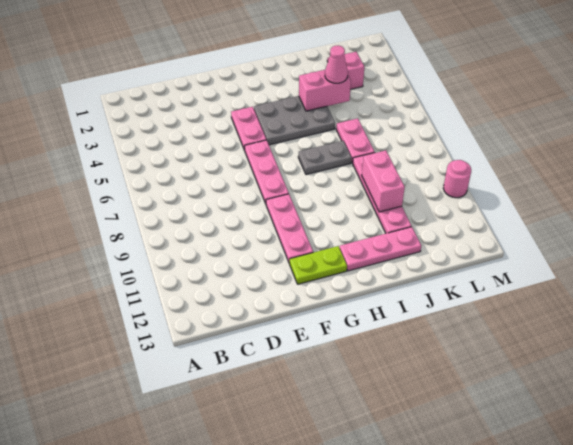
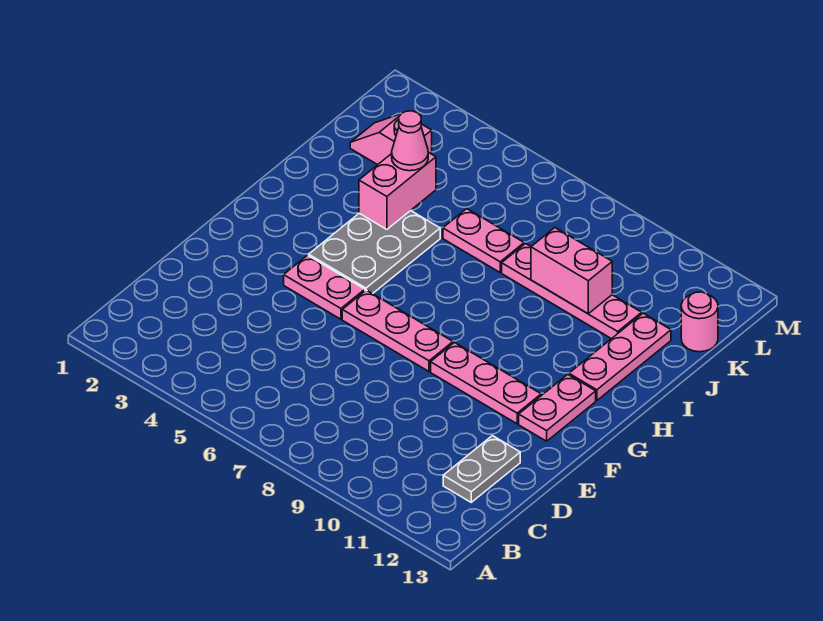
lime plate F12:G12 level 1 -> pink plate F12:G12 level 1
grey plate H7:I7 level 1 -> grey plate C12:D12 level 1
pink round brick M10 level 1 -> pink round brick K13 level 1

